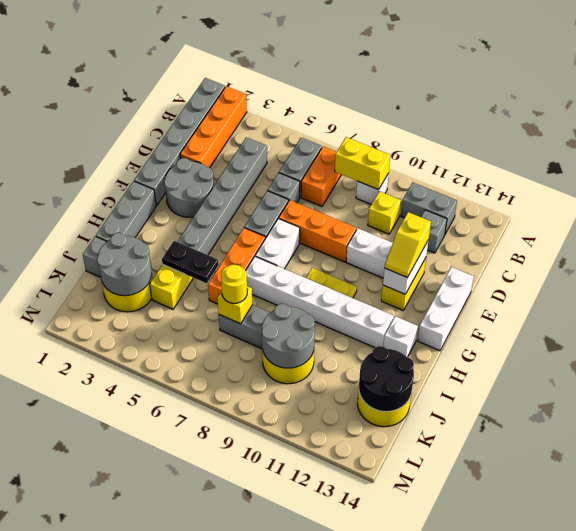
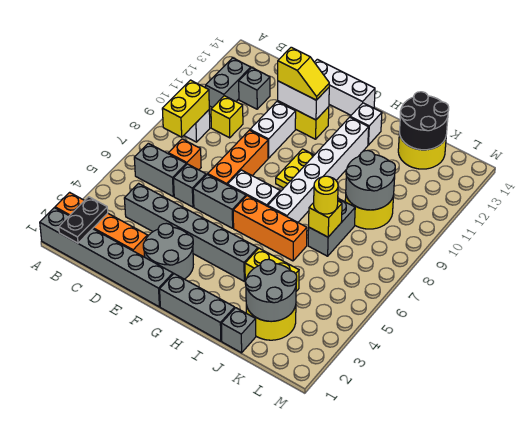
orange brick B7:C7 level 1 -> orange brick C7 level 1
black plate I4:I5 level 2 -> black plate B1:B2 level 2

